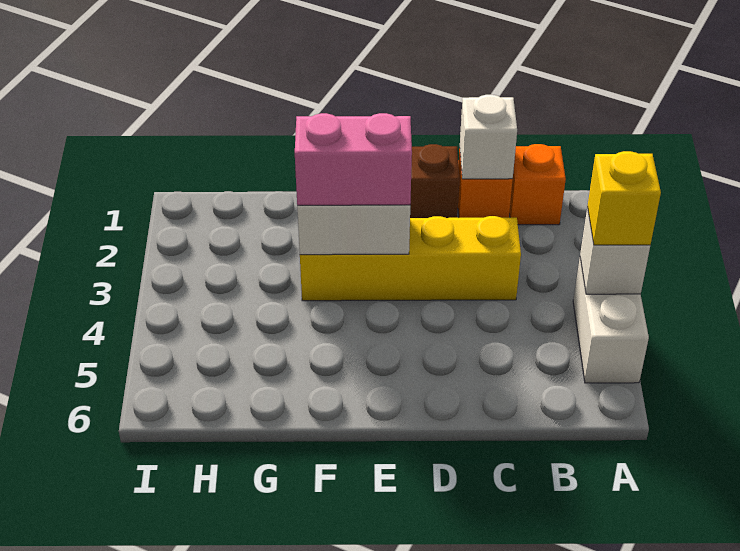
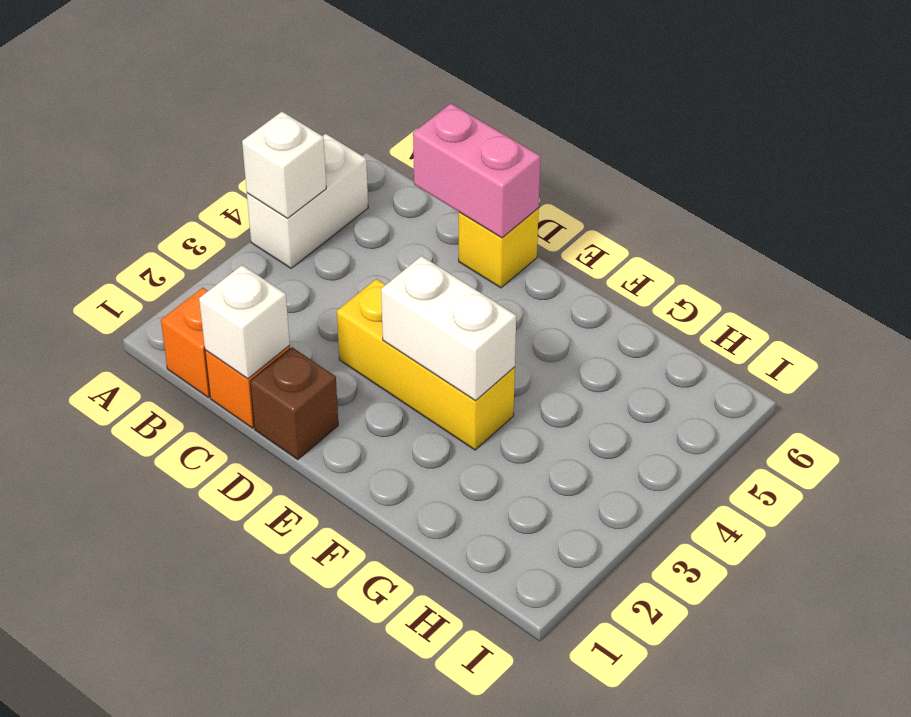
yellow brick A4 level 3 -> yellow brick D6 level 1
yellow brick C3:F3 level 1 -> yellow brick D3:F3 level 1
pink brick E3:F3 level 3 -> pink brick C6:D6 level 2

